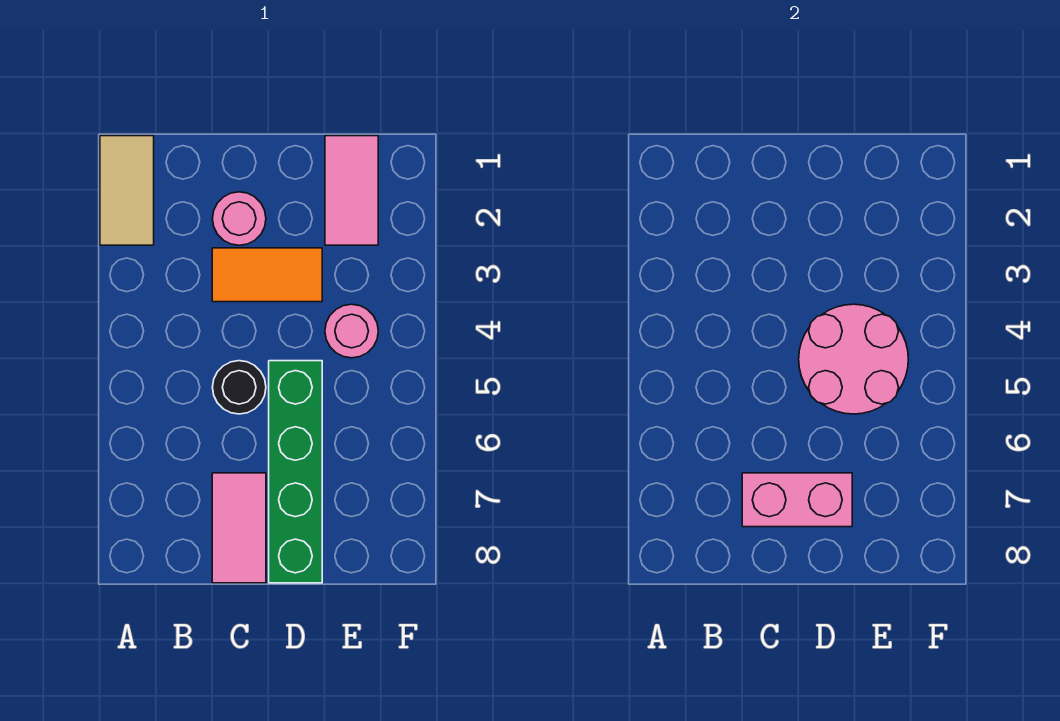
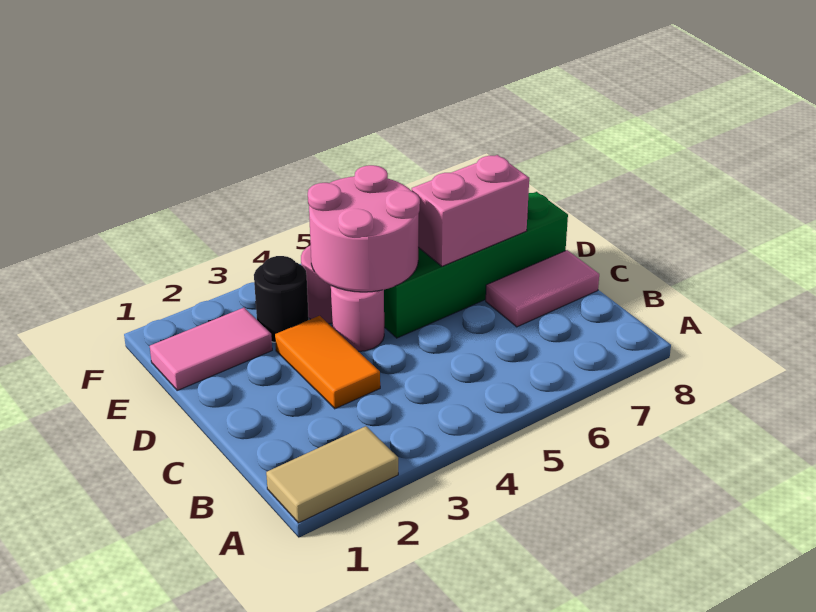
pink round brick C2 level 1 -> pink round brick D4 level 1
black round brick C5 level 1 -> black round brick E3 level 1
pink brick C7:D7 level 2 -> pink brick D6:D7 level 2

